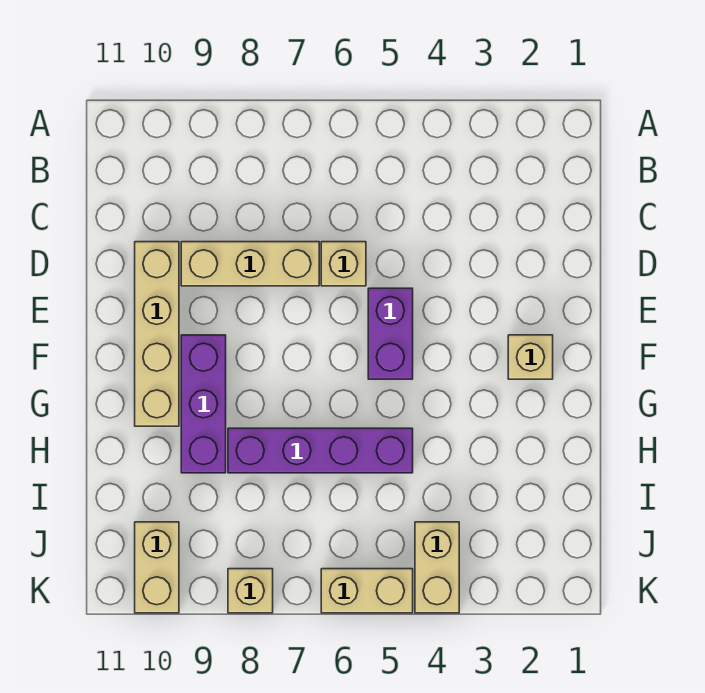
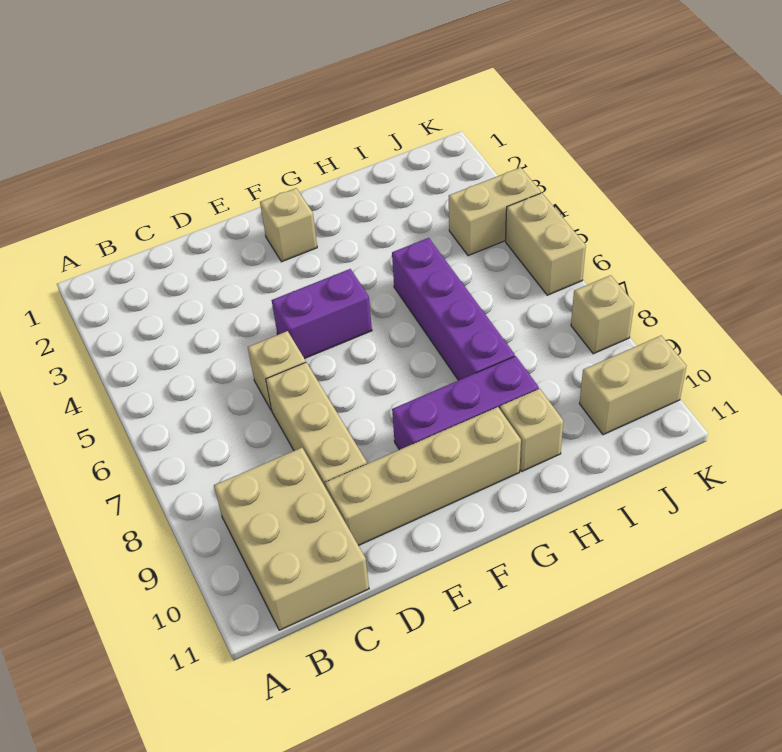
none -> tan brick B9:C11 level 1
none -> tan brick H10 level 1

